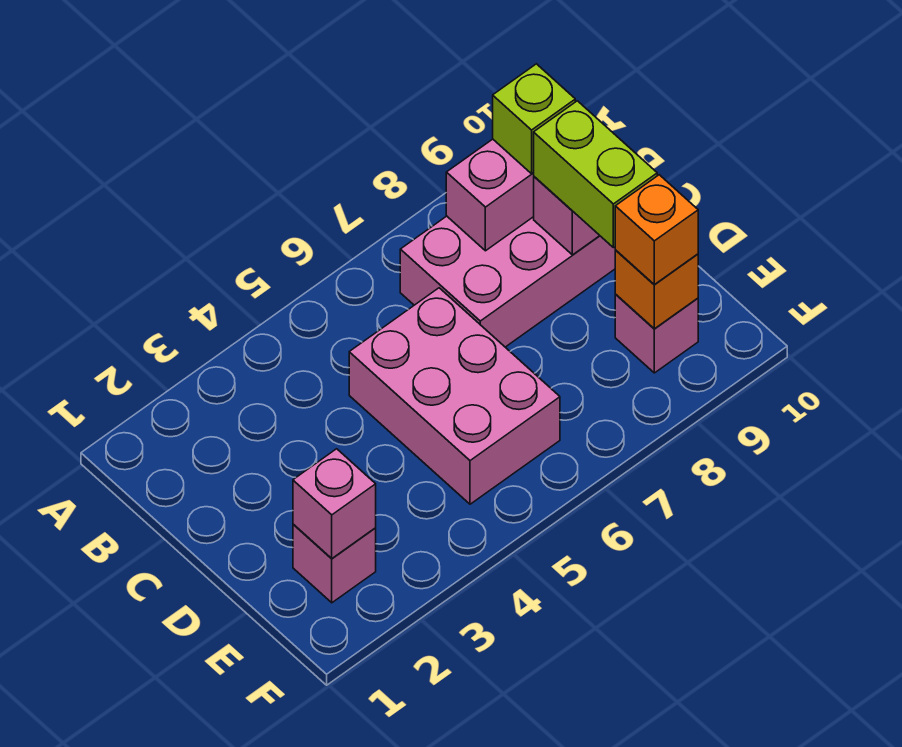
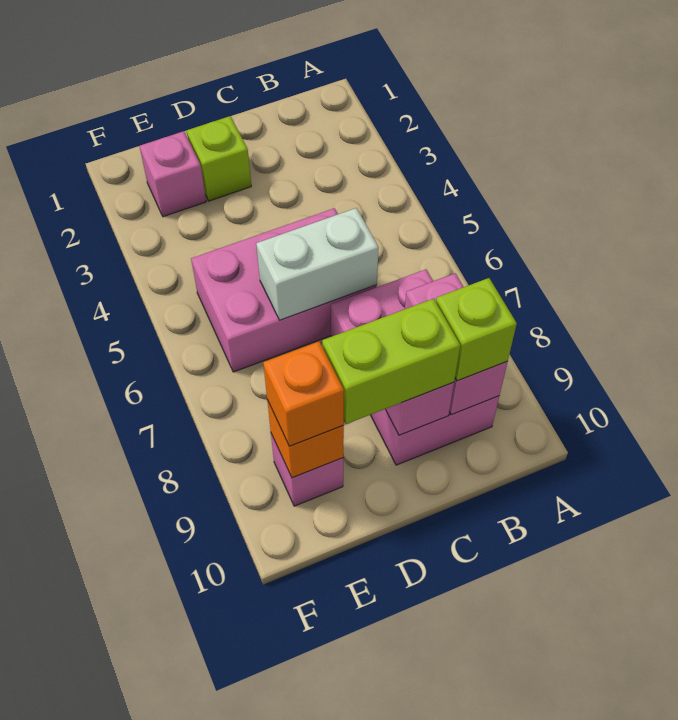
none -> white brick C6:D6 level 2
none -> lime brick D2 level 1
pink brick E2 level 2 -> none

